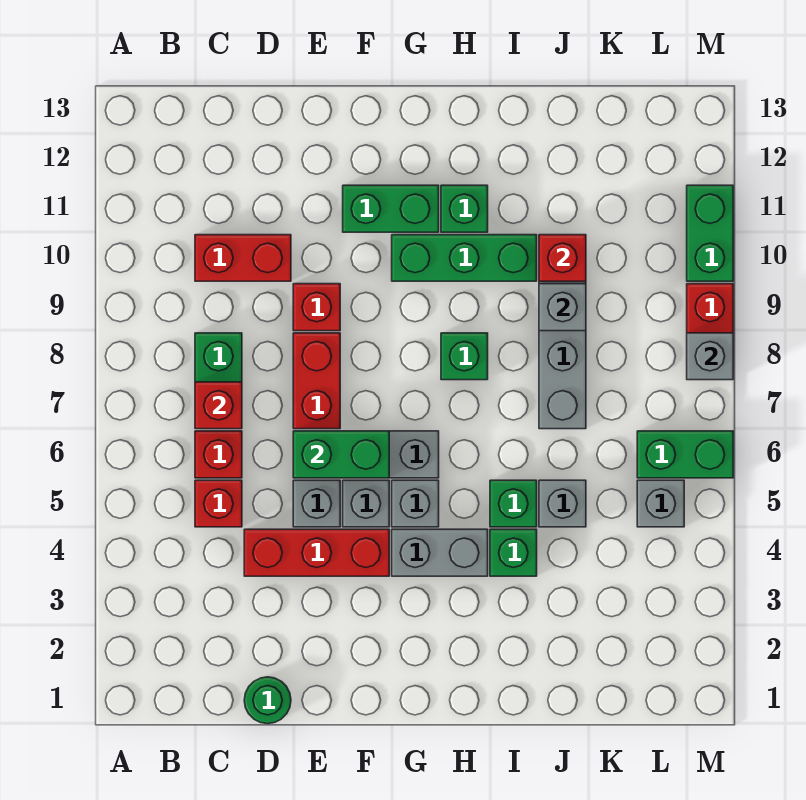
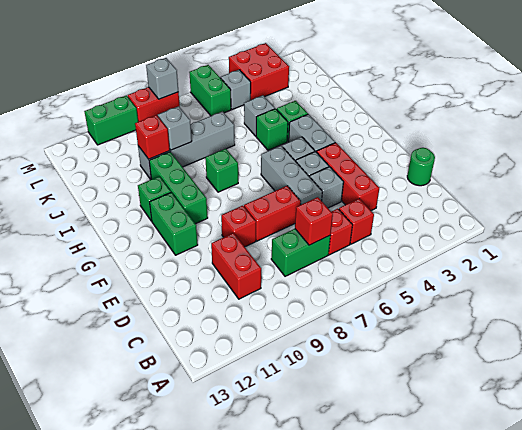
green brick E6:F6 level 2 -> none
none -> red brick L3:M4 level 1

